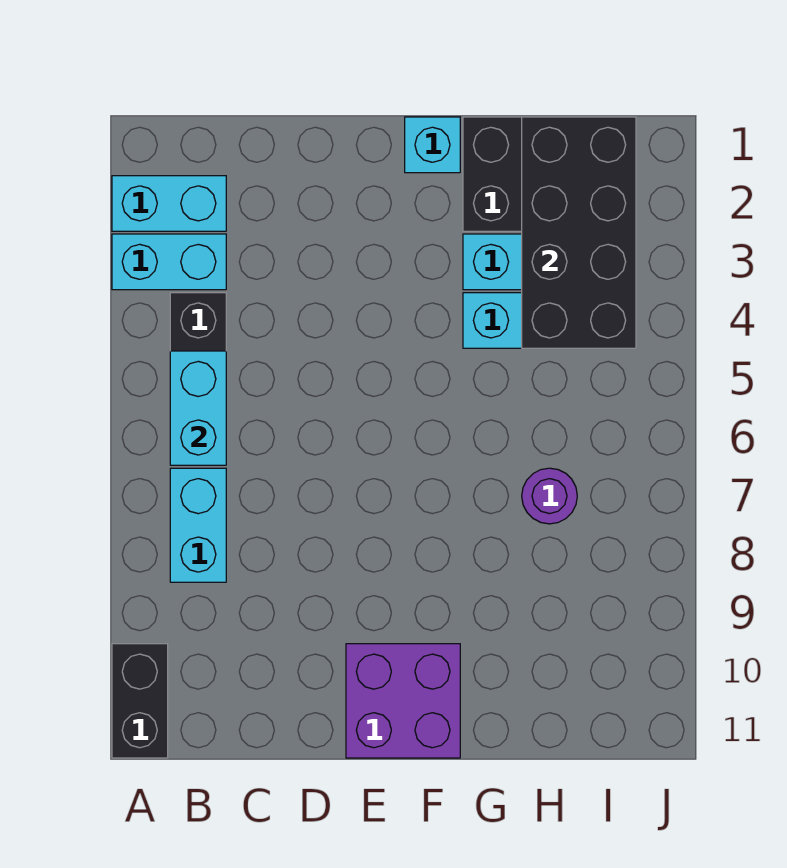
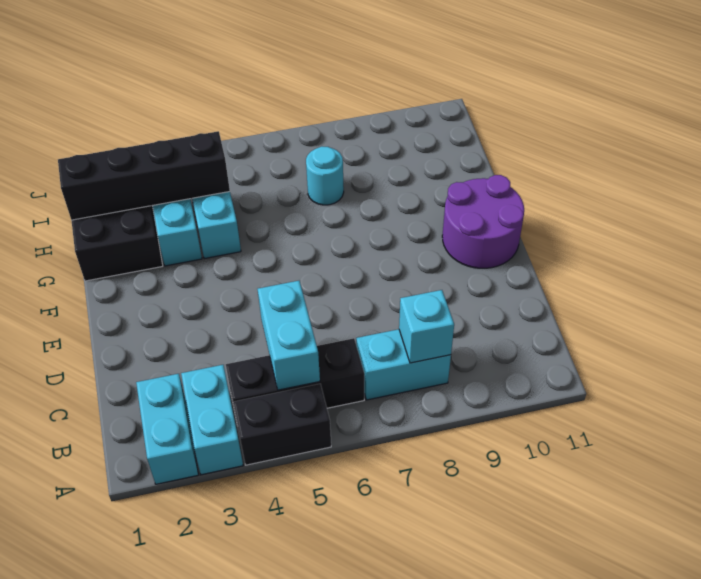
black brick A10:A11 level 1 -> black brick A4:A5 level 1
cyan brick B5:B6 level 2 -> cyan brick B5:C5 level 2
purple brick E10:F11 level 1 -> purple round brick E10:F11 level 1
cyan brick F1 level 1 -> cyan brick B8 level 2
black brick H1:I4 level 2 -> black brick H1:H4 level 2
purple round brick H7 level 1 -> cyan round brick H7 level 1

